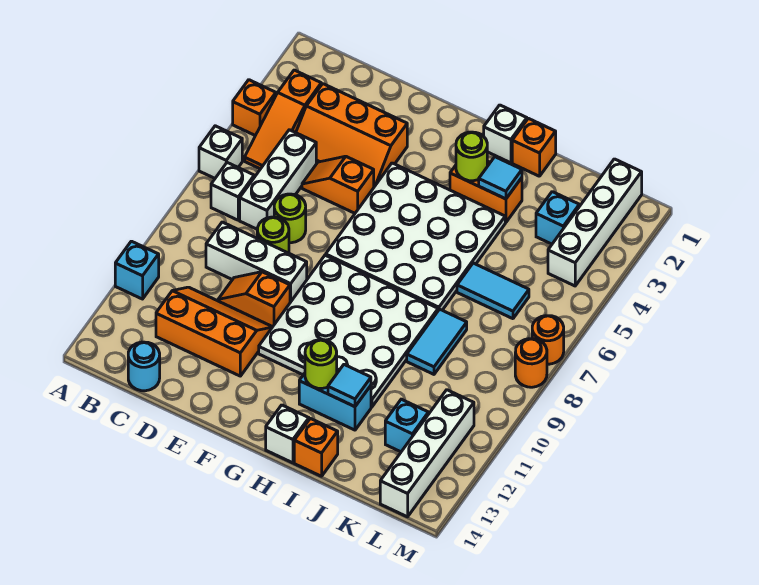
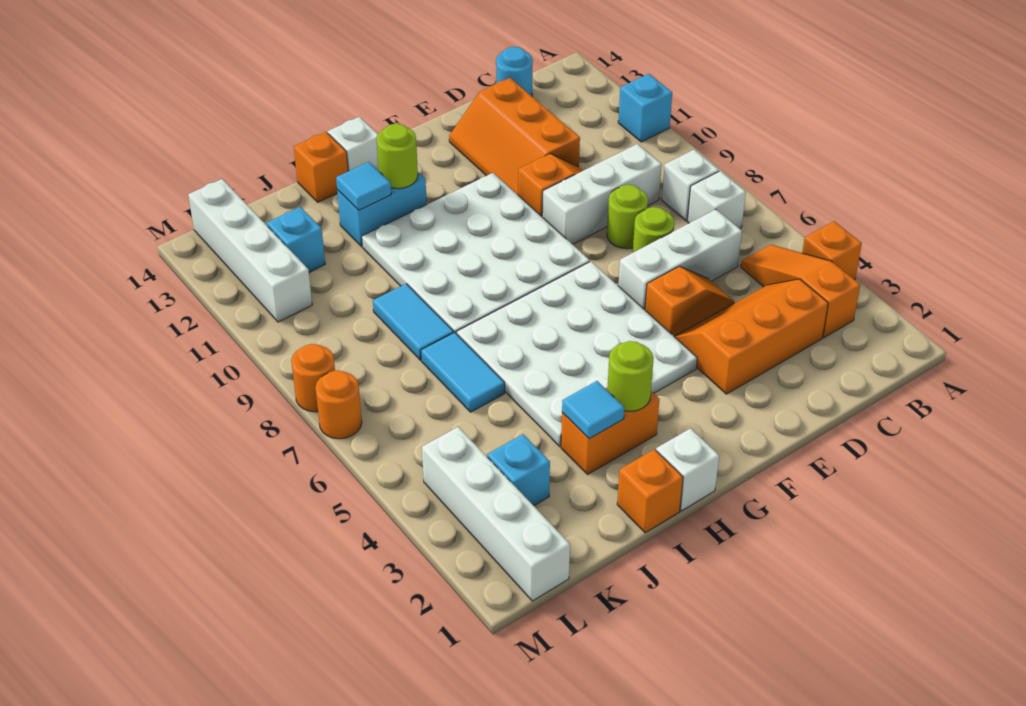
white brick A6 level 1 -> white brick B8 level 1
white brick C5:C7 level 1 -> white brick C6:E6 level 1
orange slope C11:E12 level 1 top 12 -> orange slope D11:E13 level 1 top D
cyan tile J6:K6 level 1 -> cyan tile J6:J7 level 1

